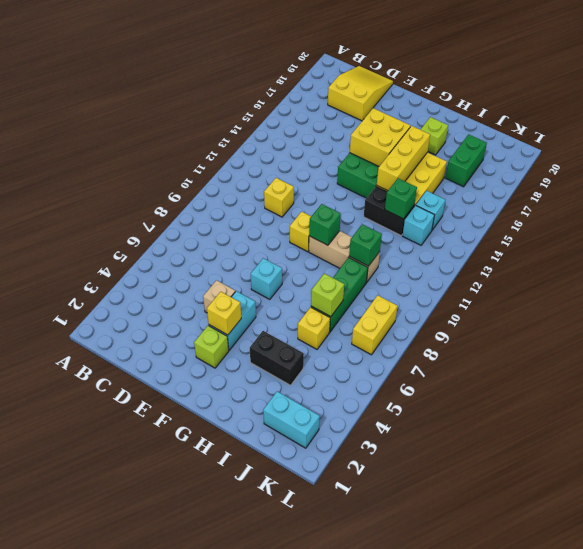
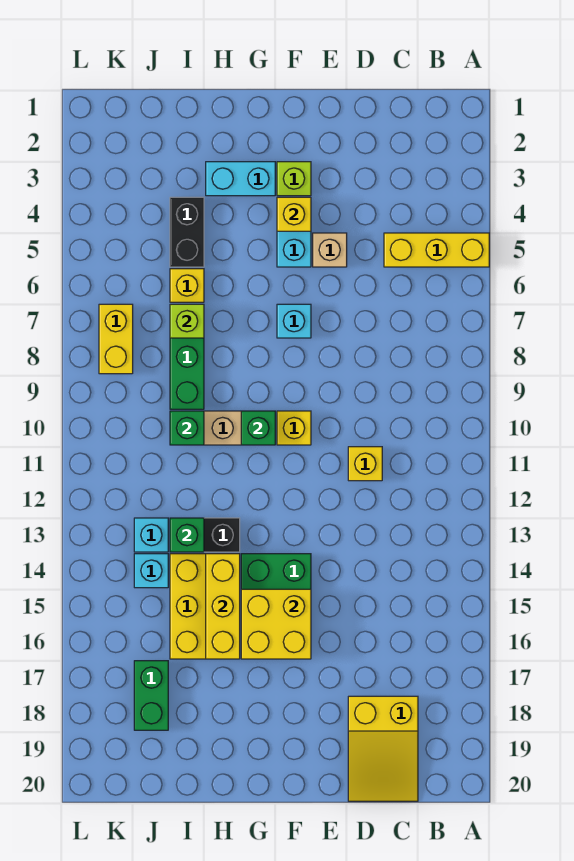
none -> yellow brick A5:C5 level 1
black brick H4:I4 level 1 -> black brick I4:I5 level 1
lime brick H18 level 1 -> none
cyan brick J2:K2 level 1 -> cyan brick G3:H3 level 1

